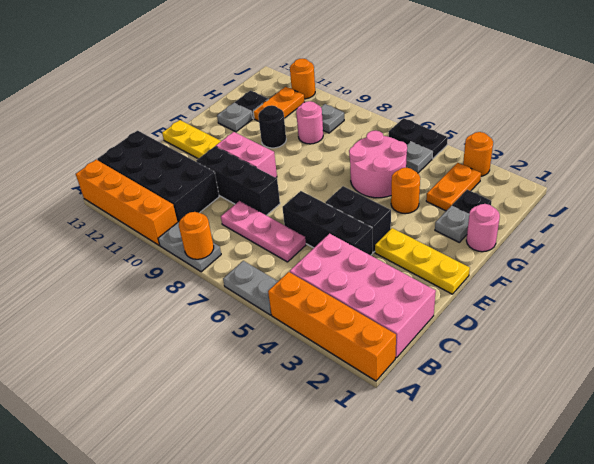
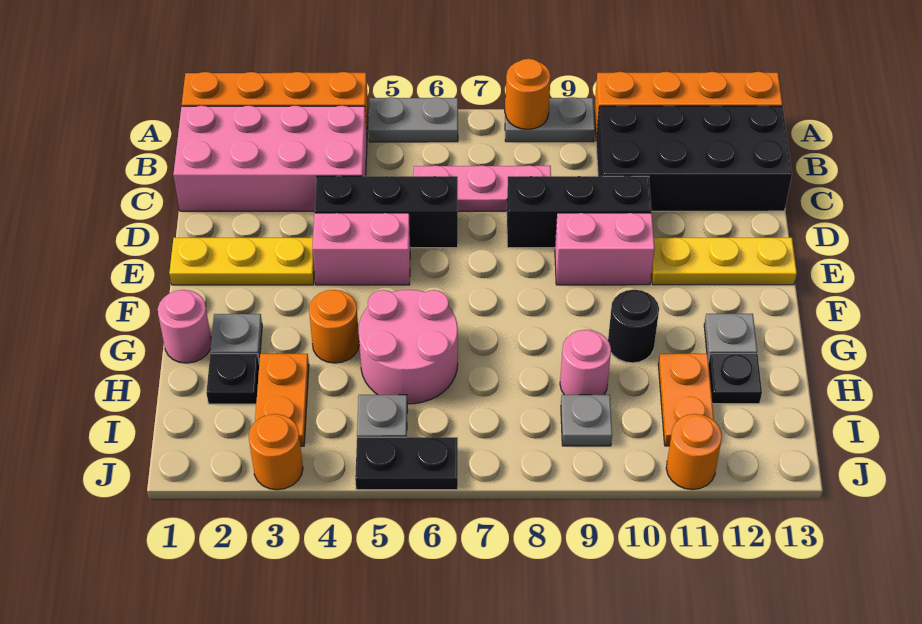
black brick E4:E5 level 1 -> pink brick E4:E5 level 1

